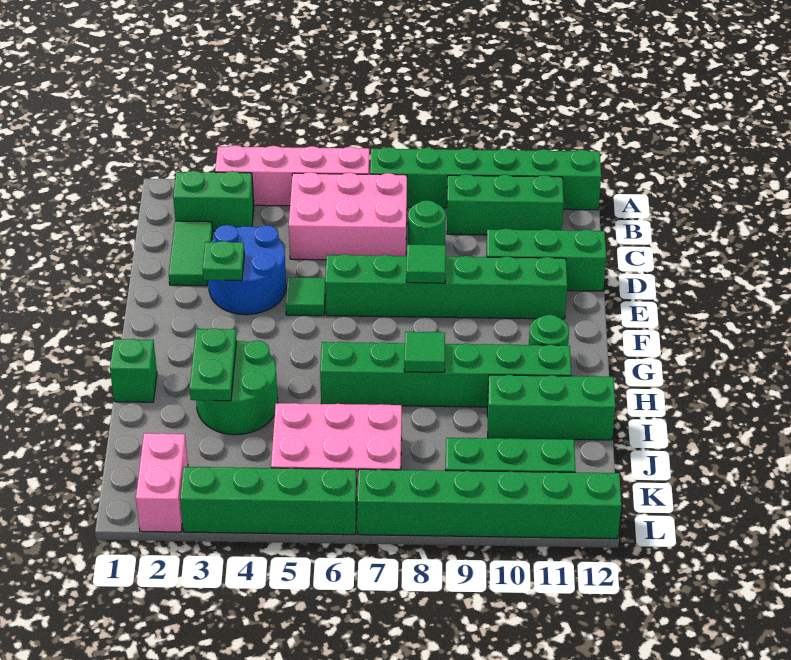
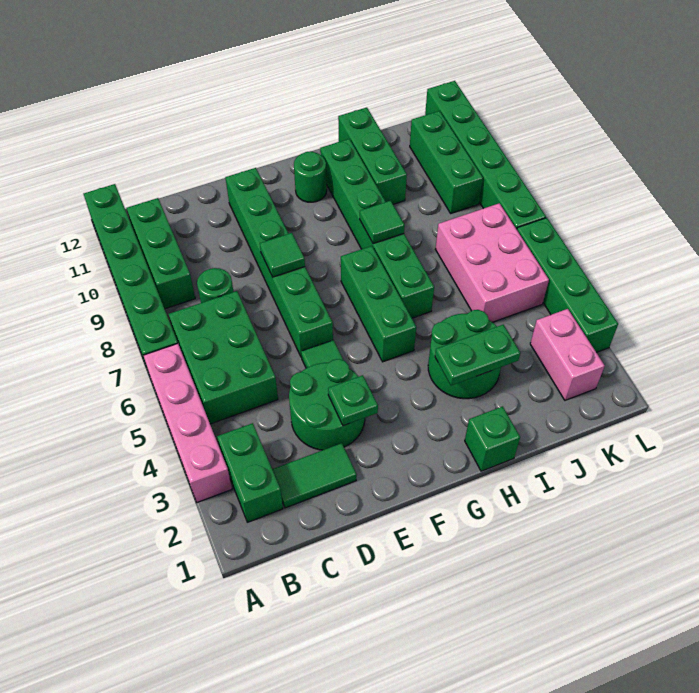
pink brick B5:C7 level 1 -> green brick B5:C7 level 1
blue round brick D3:E4 level 1 -> green round brick D3:E4 level 1
green brick D10:D12 level 1 -> green brick G5:G7 level 1
pink brick K2:L2 level 1 -> pink brick K2:K3 level 1

